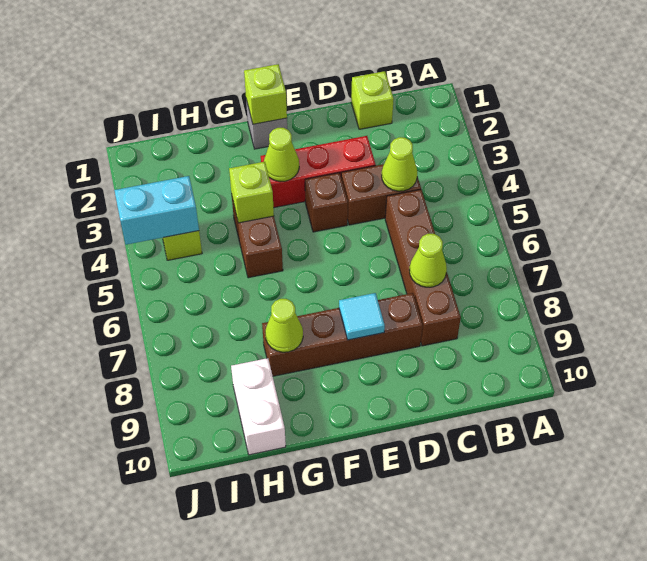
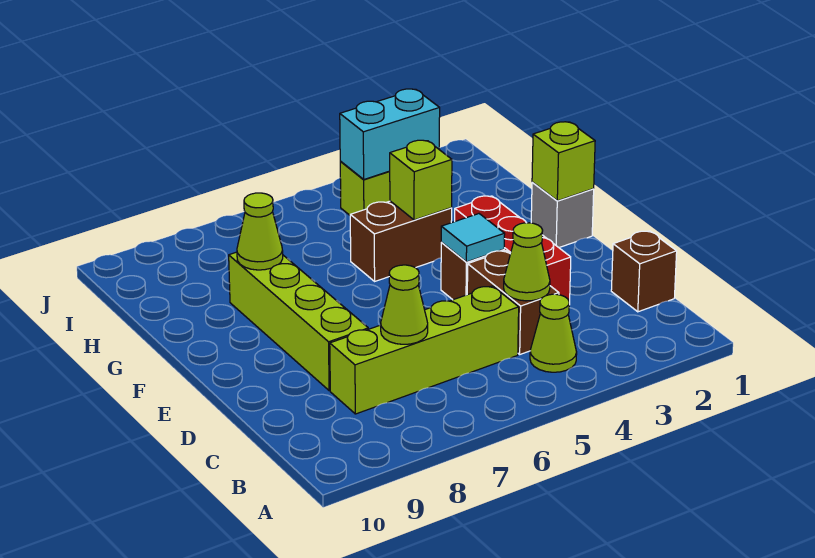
lime brick C1 level 1 -> brown brick C1 level 1
brown brick C5:C8 level 1 -> lime brick C5:C8 level 1
brown brick D8:G8 level 1 -> lime brick D8:G8 level 1
cyan tile E8 level 2 -> cyan tile E4 level 2
lime cone F3 level 2 -> lime cone B4 level 1
white brick H9:H10 level 1 -> none
cyan brick I4:J4 level 2 -> cyan brick I3:I4 level 2

